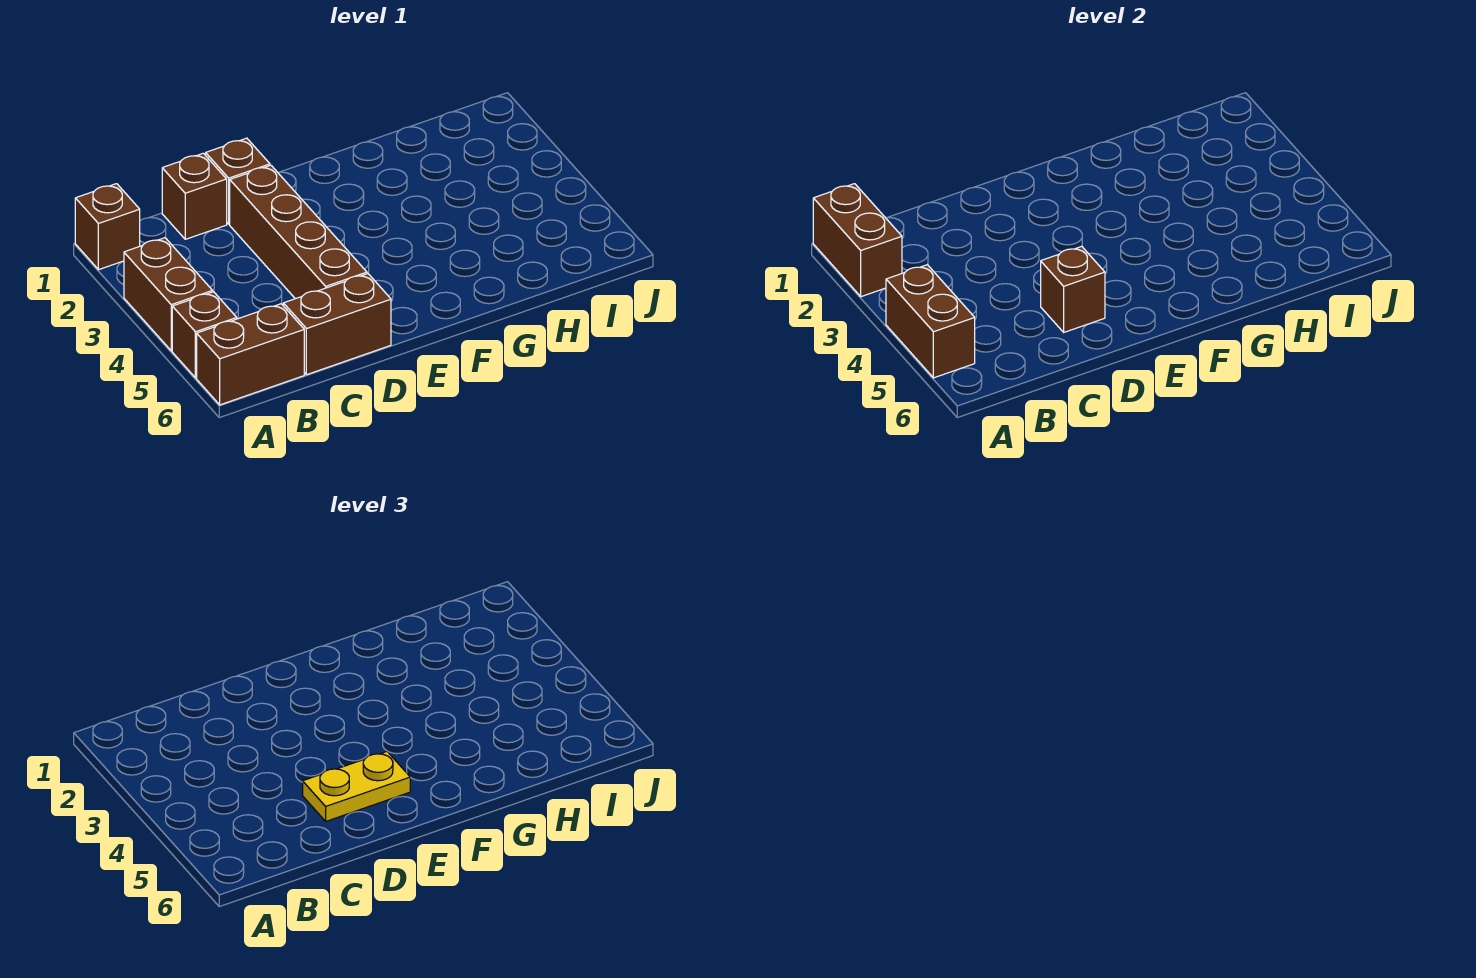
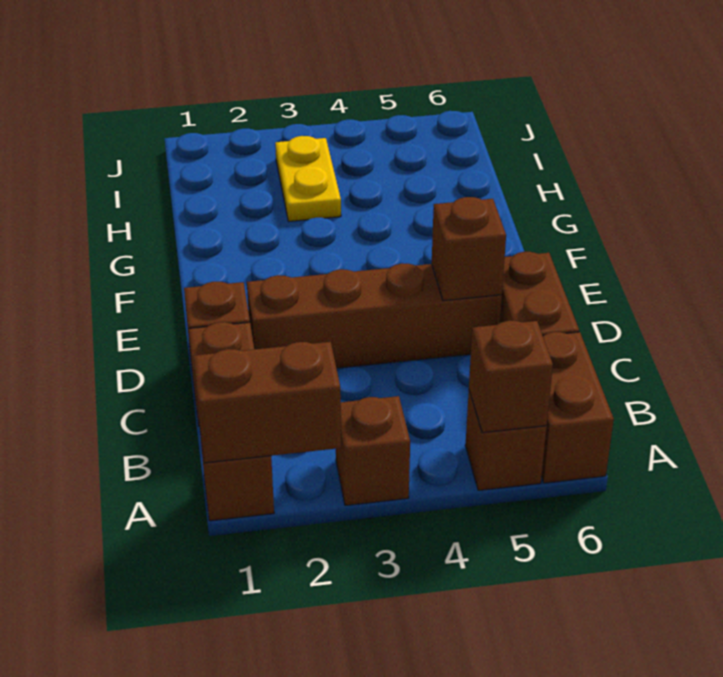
brown brick A3:A4 level 1 -> brown brick A3 level 1
brown brick A4:A5 level 2 -> brown brick A5 level 2
yellow plate D5:E5 level 3 -> yellow plate H3:I3 level 1

